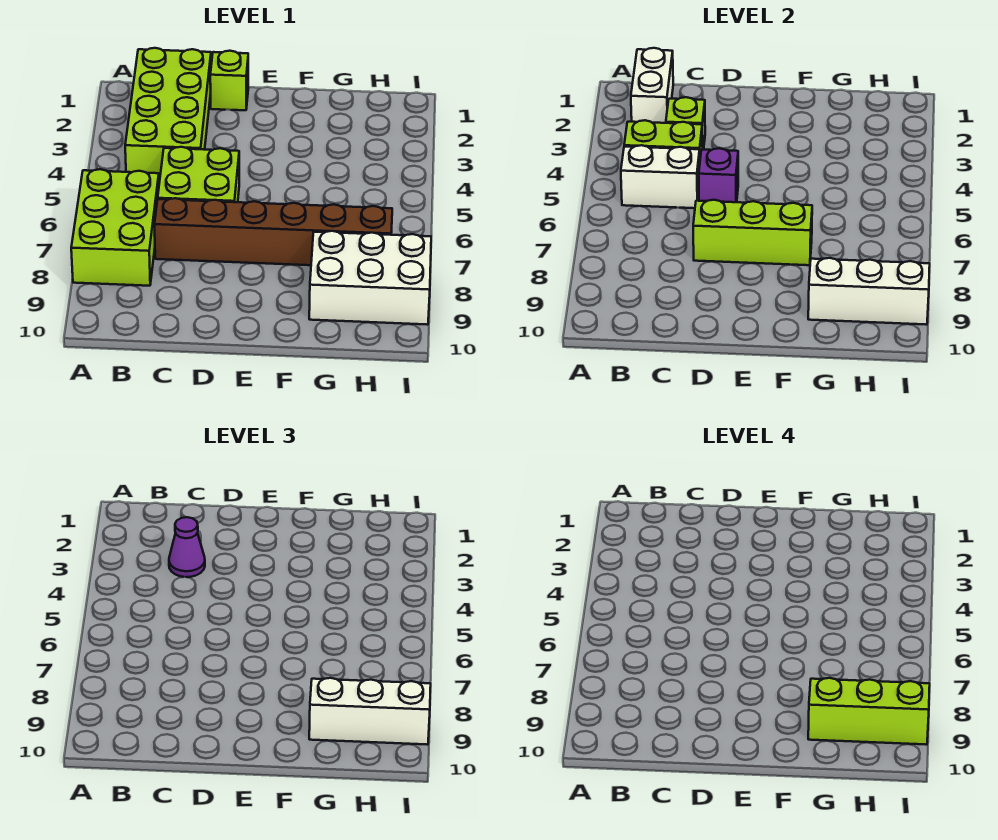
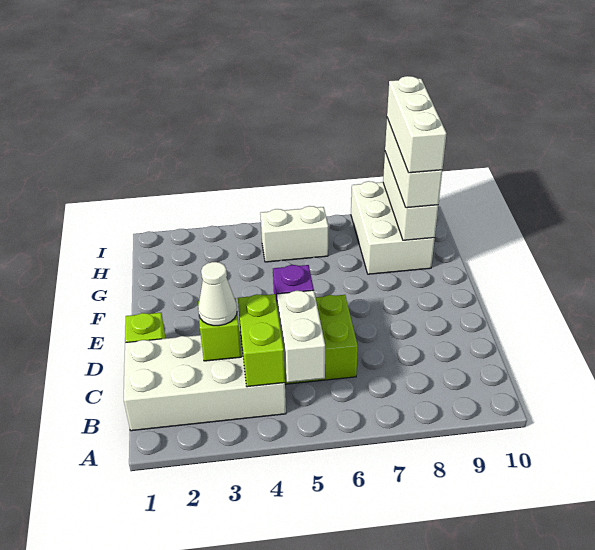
lime brick A6:B8 level 1 -> none
lime brick B1:C4 level 1 -> white brick B1:C4 level 1
white brick B1:B2 level 2 -> white brick H5:H6 level 1
purple cone C3 level 3 -> white cone C3 level 3
brown brick C7:H7 level 1 -> none
lime brick D7:F7 level 2 -> none
lime brick G9:I9 level 4 -> white brick G9:I9 level 4

